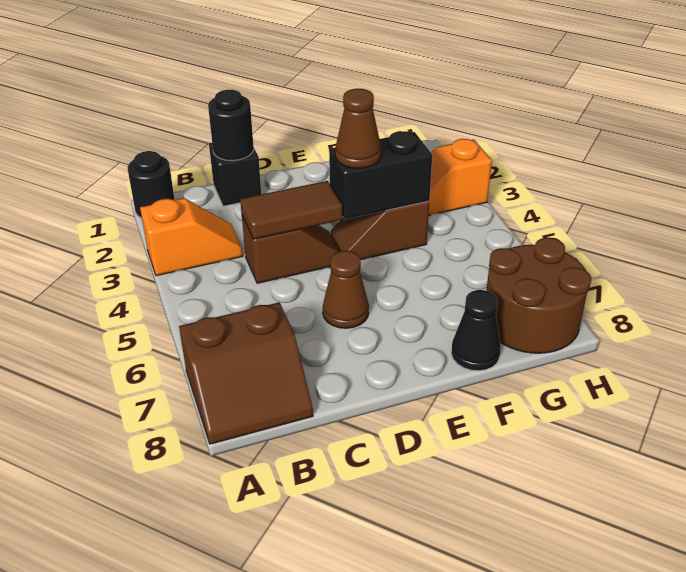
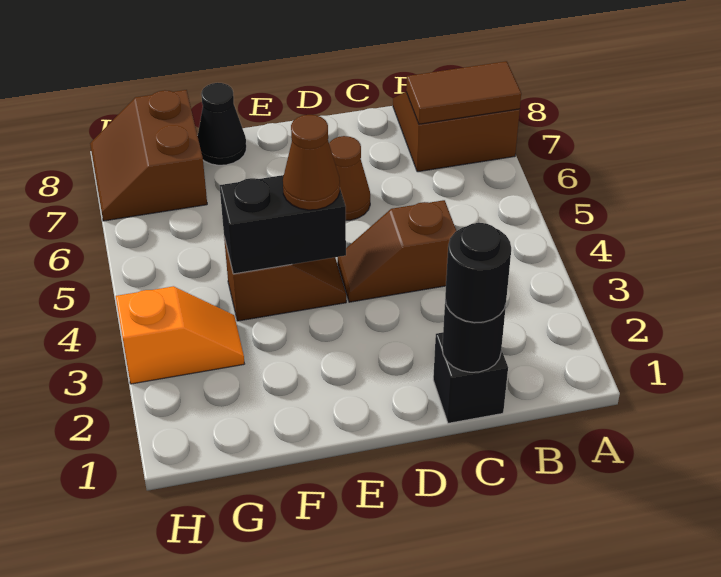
black round brick A1 level 1 -> black round brick C1 level 3
orange slope A3:B3 level 1 top A -> none
brown tile C4:D4 level 2 -> brown tile A7:B7 level 2
brown round brick G7:H8 level 1 -> brown slope G7:H8 level 1 top G

